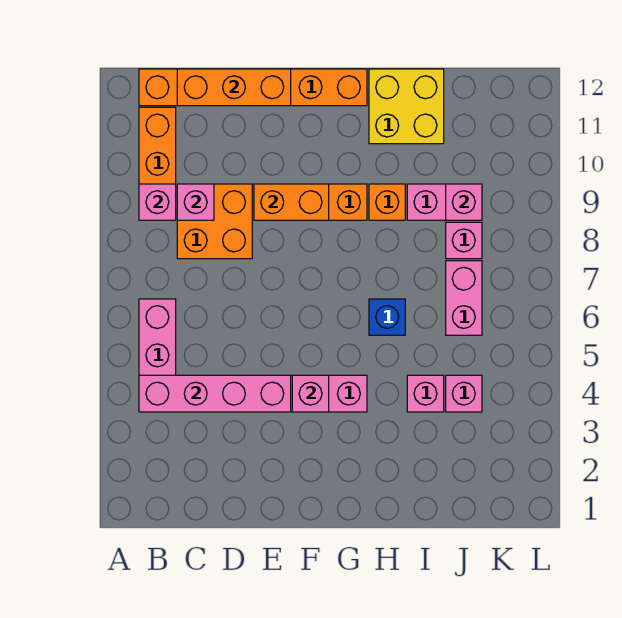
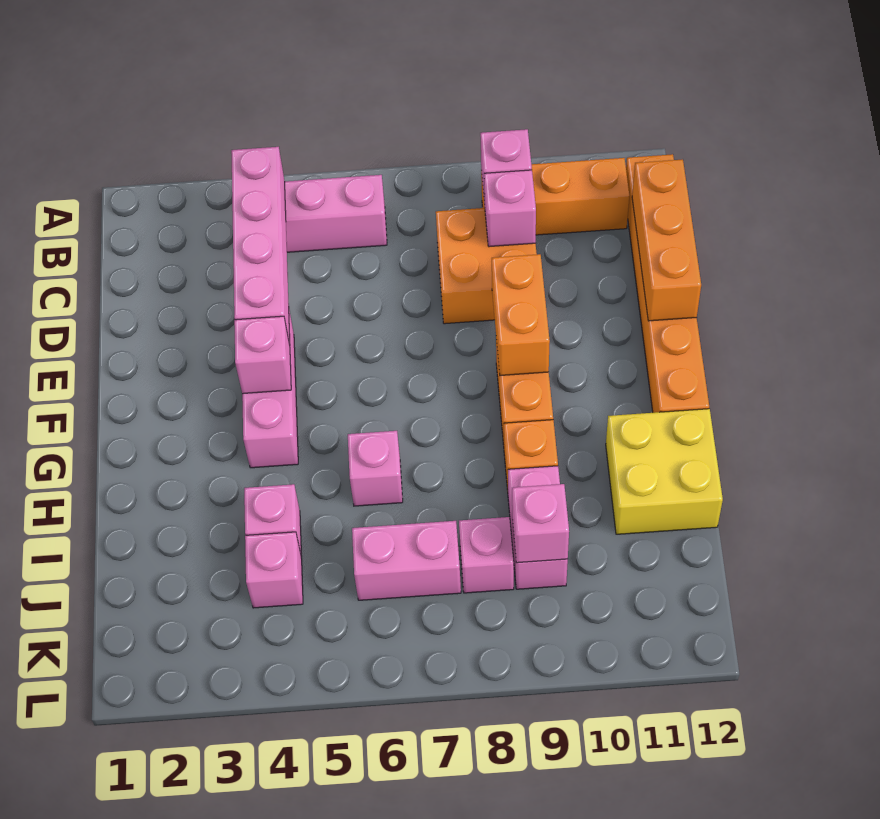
blue brick H6 level 1 -> pink brick H6 level 1

